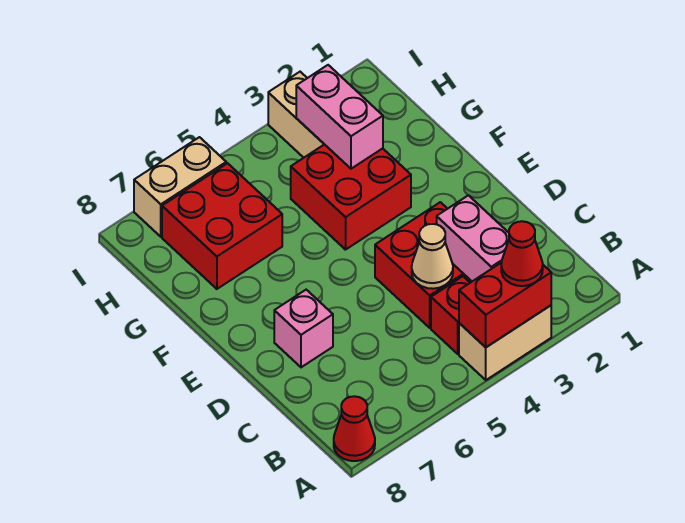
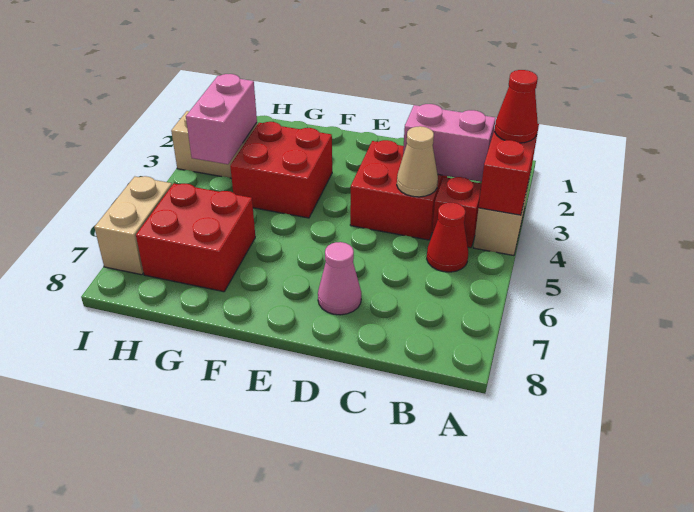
red cone A8 level 1 -> red cone B5 level 1
pink brick D7 level 1 -> pink cone D7 level 1
pink brick G3:H3 level 2 -> pink brick H3:H4 level 2

